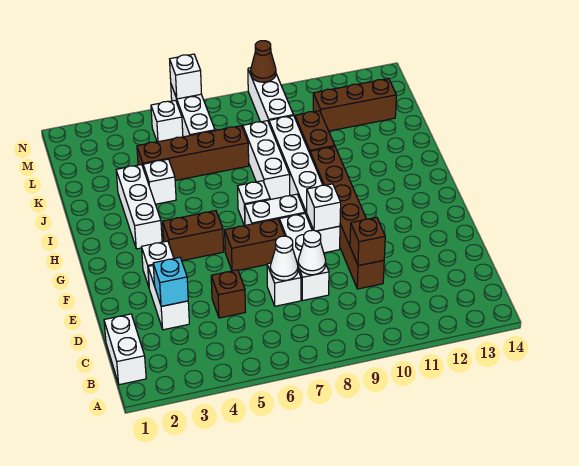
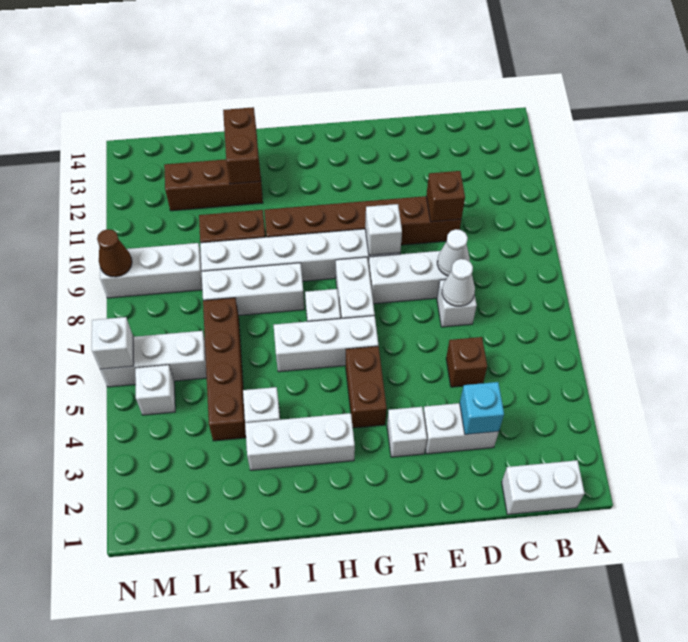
brown brick F6:F7 level 1 -> brown brick J12:J13 level 2
none -> white brick G6:I6 level 1
brown brick L11:L13 level 1 -> brown brick J12:L12 level 1

